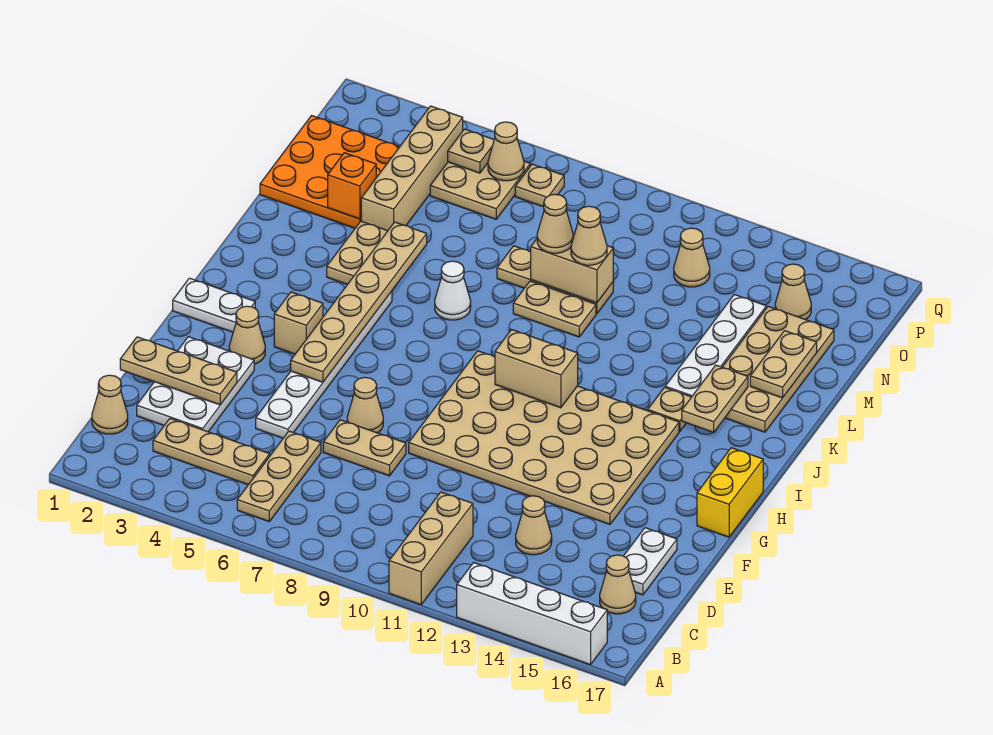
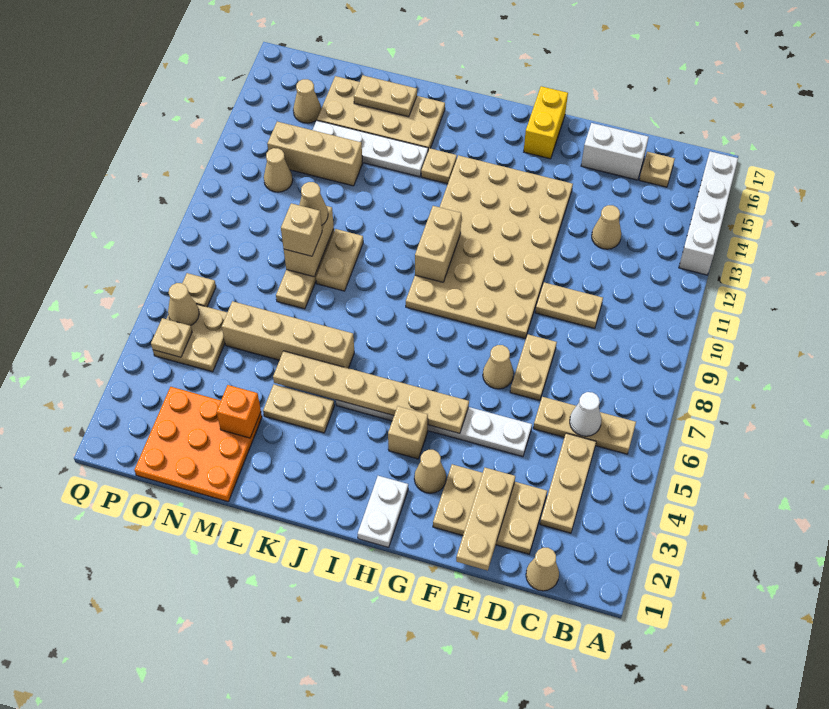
tan brick A11:C11 level 1 -> tan brick M13:O13 level 1
tan cone C16 level 1 -> tan plate C16 level 1
white plate D2:F3 level 1 -> tan plate D2:F3 level 1
white plate D16:E16 level 1 -> white brick D16:E16 level 1
yellow brick G17:H17 level 1 -> yellow brick G16:G17 level 1
tan plate J15:K15 level 2 -> tan plate D10:E10 level 1
white cone K7 level 1 -> white cone C6 level 2
tan brick M4:P4 level 1 -> tan brick K6:N6 level 1
tan cone M9 level 3 -> tan brick M9 level 3

